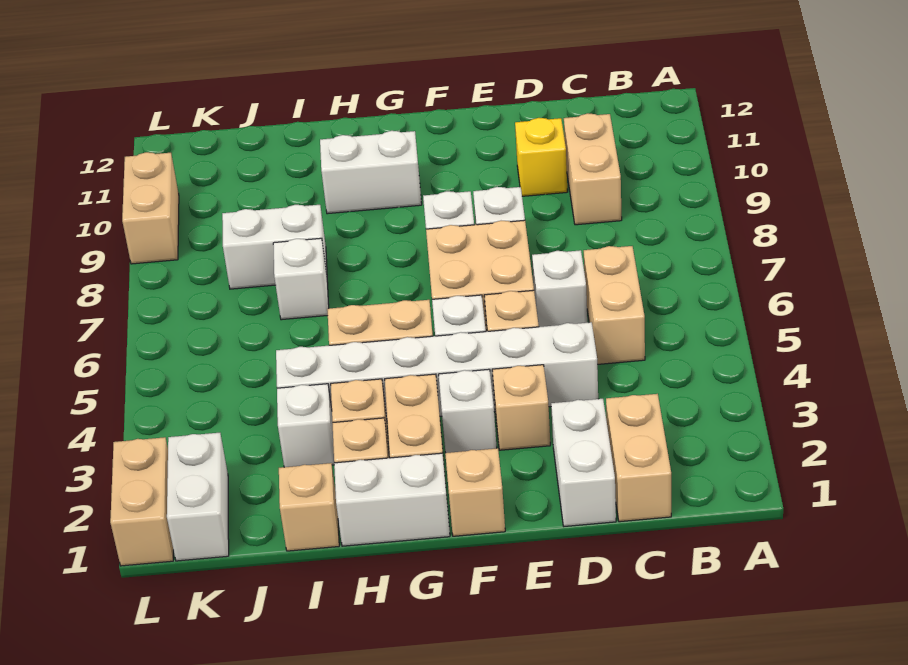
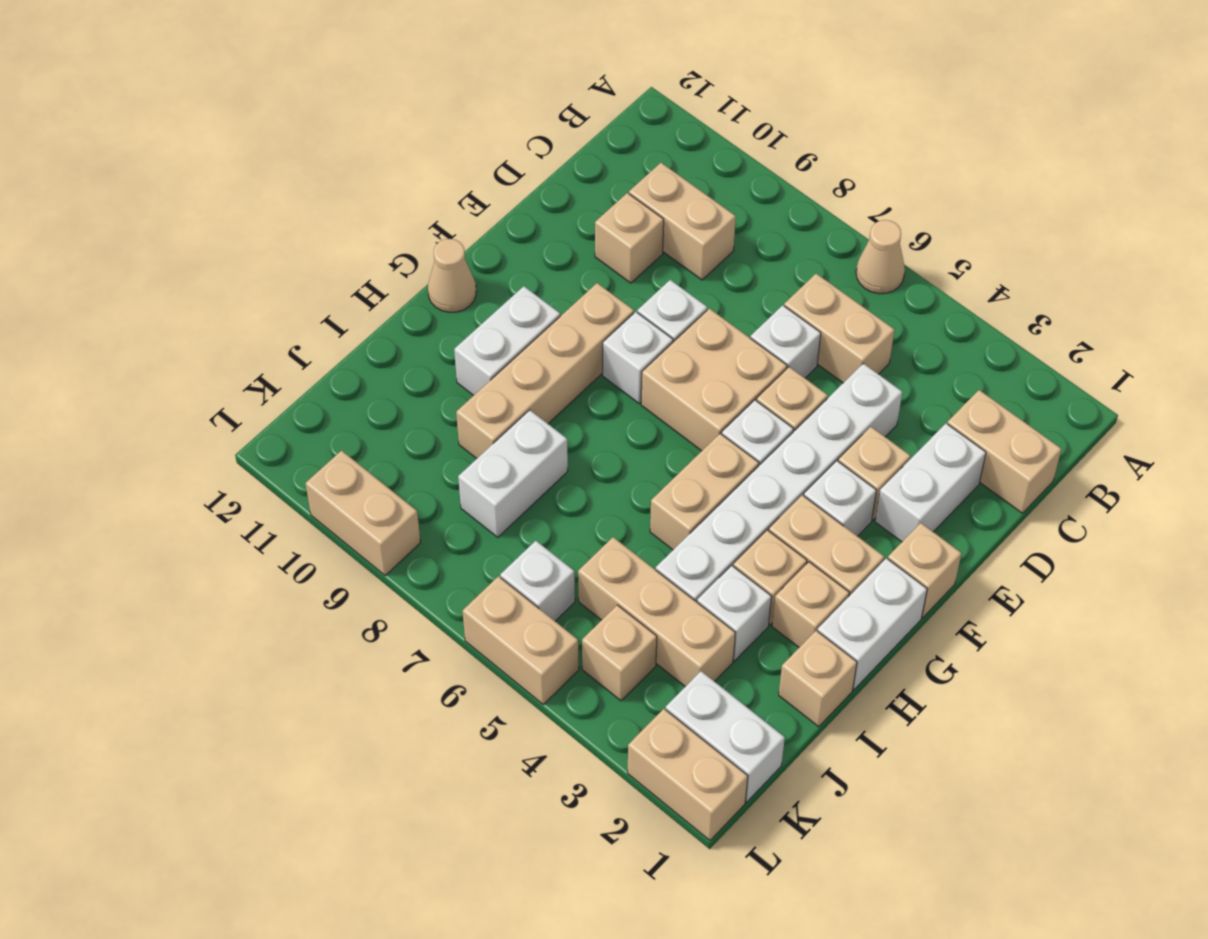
none -> tan cone A6 level 1
white brick D1:D2 level 1 -> white brick D2:E2 level 1
yellow brick D10 level 1 -> tan brick D10 level 1
none -> tan brick F9:I9 level 1
none -> tan cone G12 level 1
white brick I7 level 1 -> white brick K6 level 1
none -> tan brick J3:J5 level 1
none -> tan brick K4 level 1
none -> tan brick L5:L6 level 1

